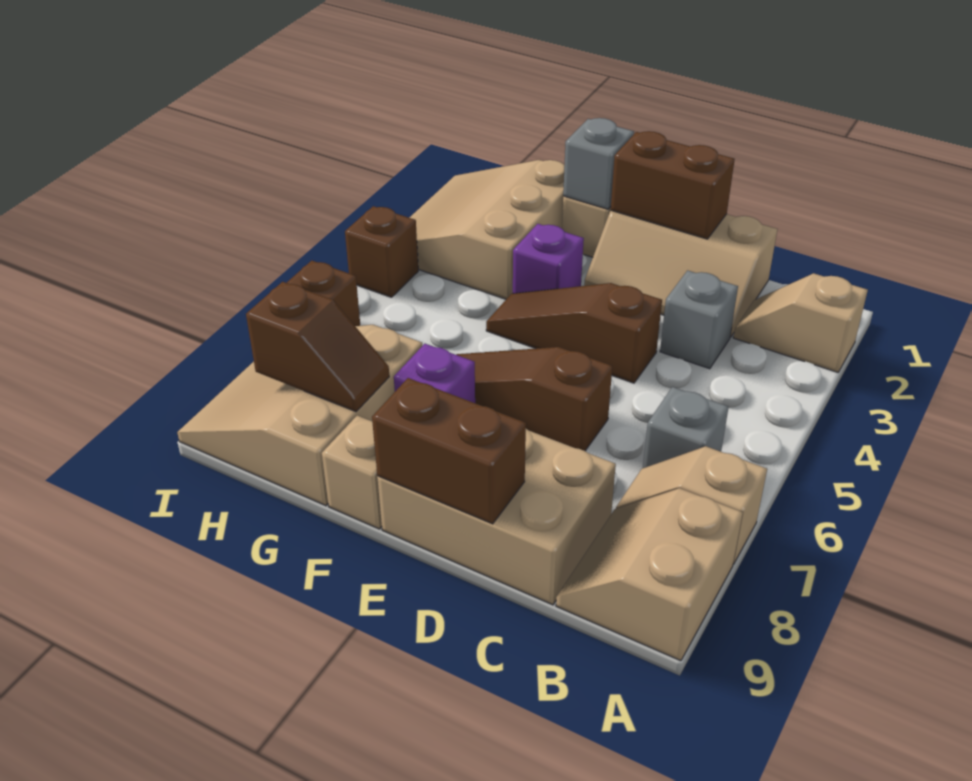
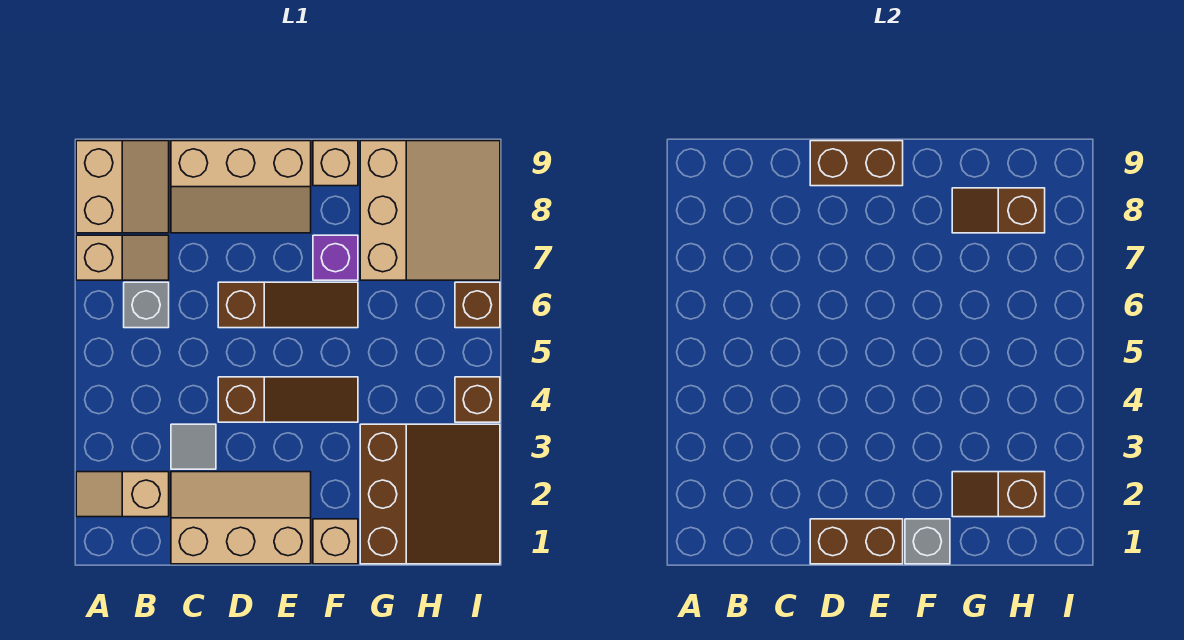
tan slope A2:B2 level 1 top A -> tan slope A2:B2 level 1 top B
grey brick C3 level 1 -> grey tile C3 level 1
tan brick C8:E9 level 1 -> tan slope C8:E9 level 1 top 9
purple brick F3 level 1 -> none
tan slope G1:I3 level 1 top G -> brown slope G1:I3 level 1 top G
none -> brown slope G2:H2 level 2 top H

